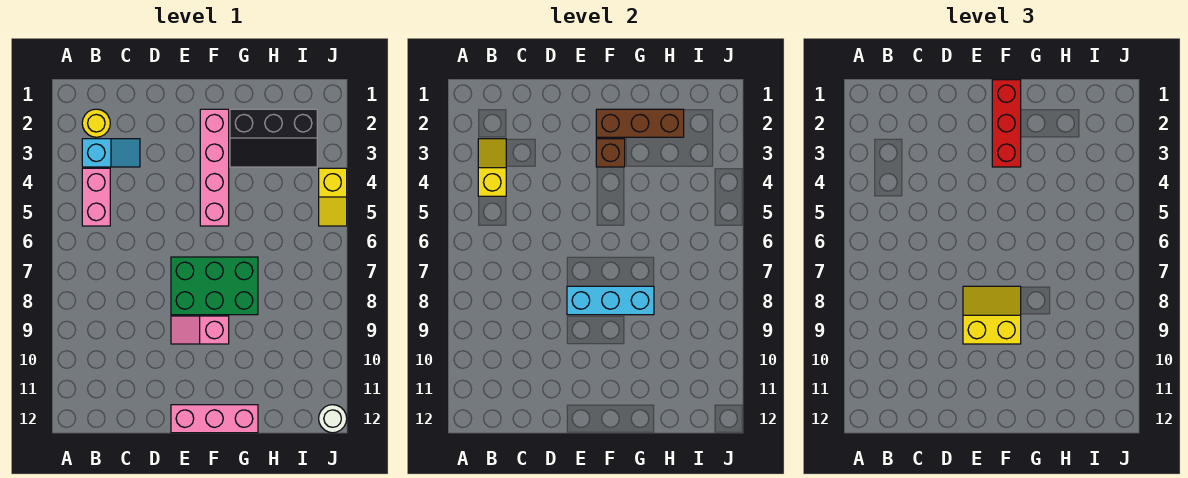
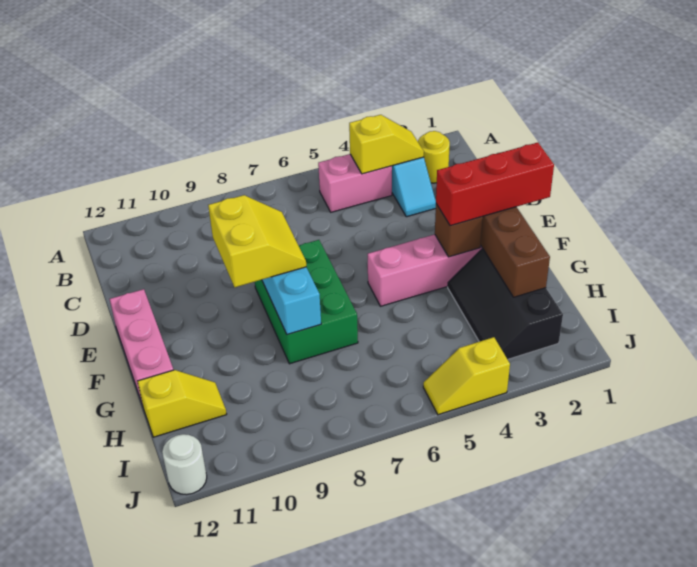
pink slope E9:F9 level 1 top F -> none
none -> yellow slope H11:H12 level 1 top 12

